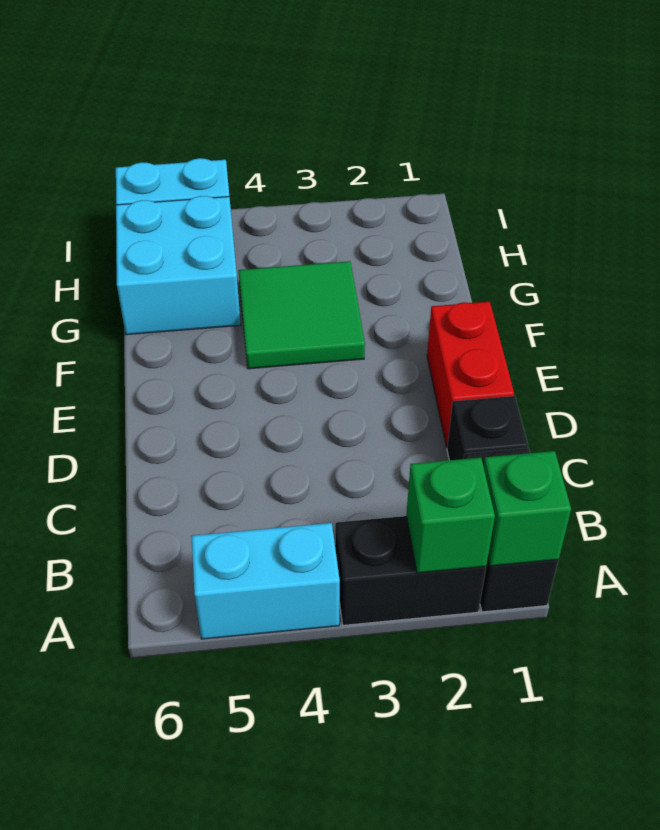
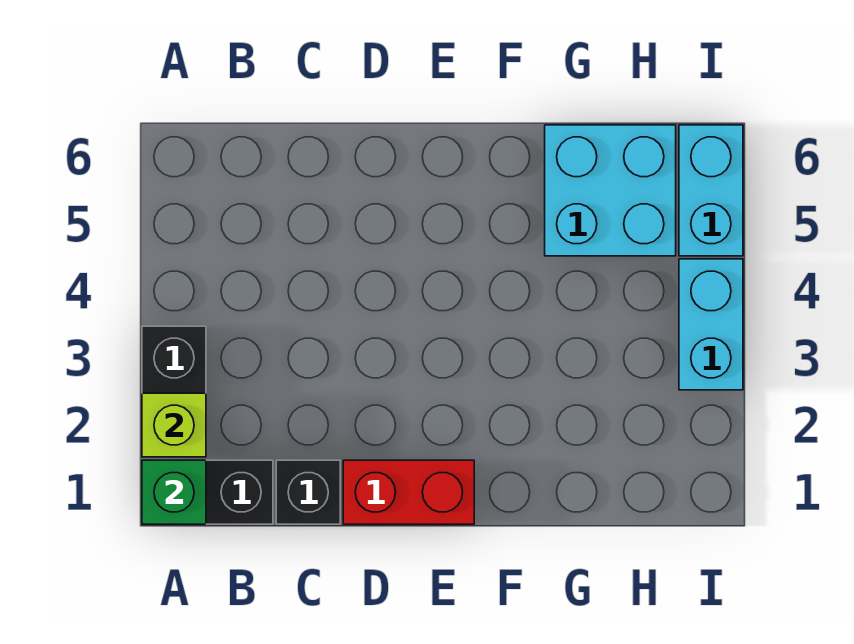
green brick A2 level 2 -> lime brick A2 level 2
cyan brick A4:A5 level 1 -> cyan brick I3:I4 level 1
green tile F3:G4 level 1 -> none

